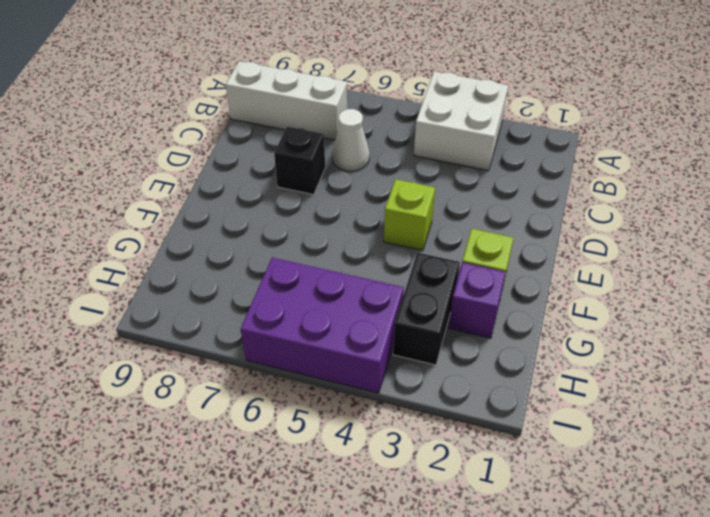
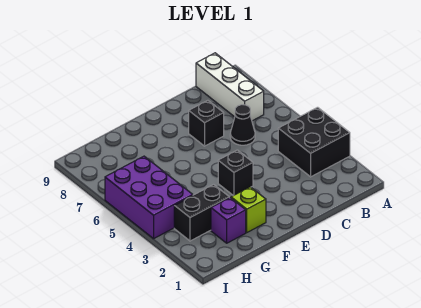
white brick A3:B4 level 1 -> black brick A3:B4 level 1
white cone C6 level 1 -> black cone C6 level 1
lime brick E4 level 1 -> black brick E4 level 1

